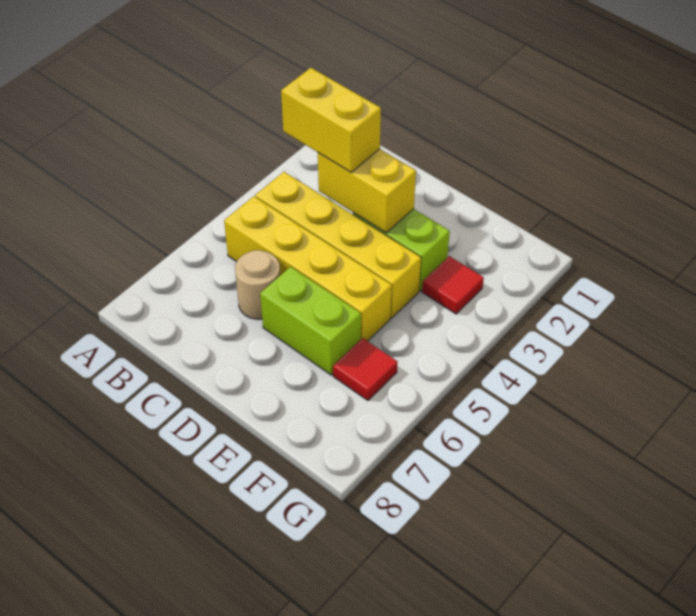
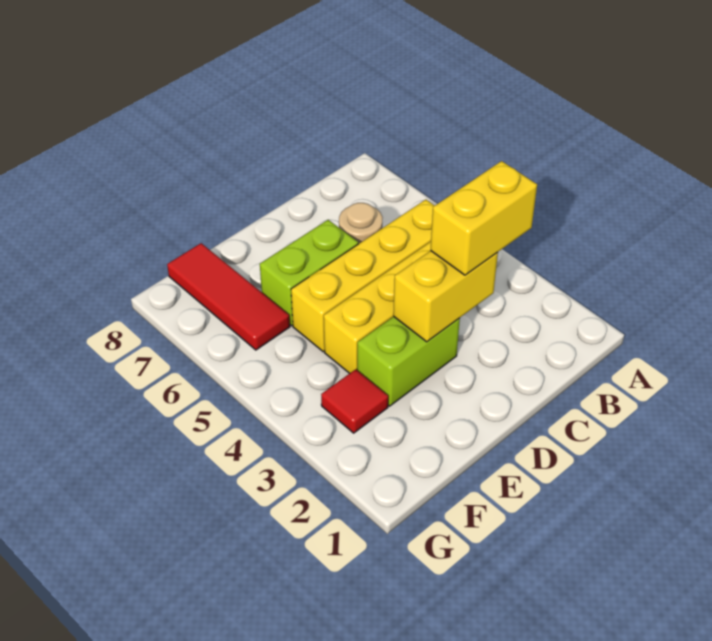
red tile F6 level 1 -> red tile F6:F8 level 1

